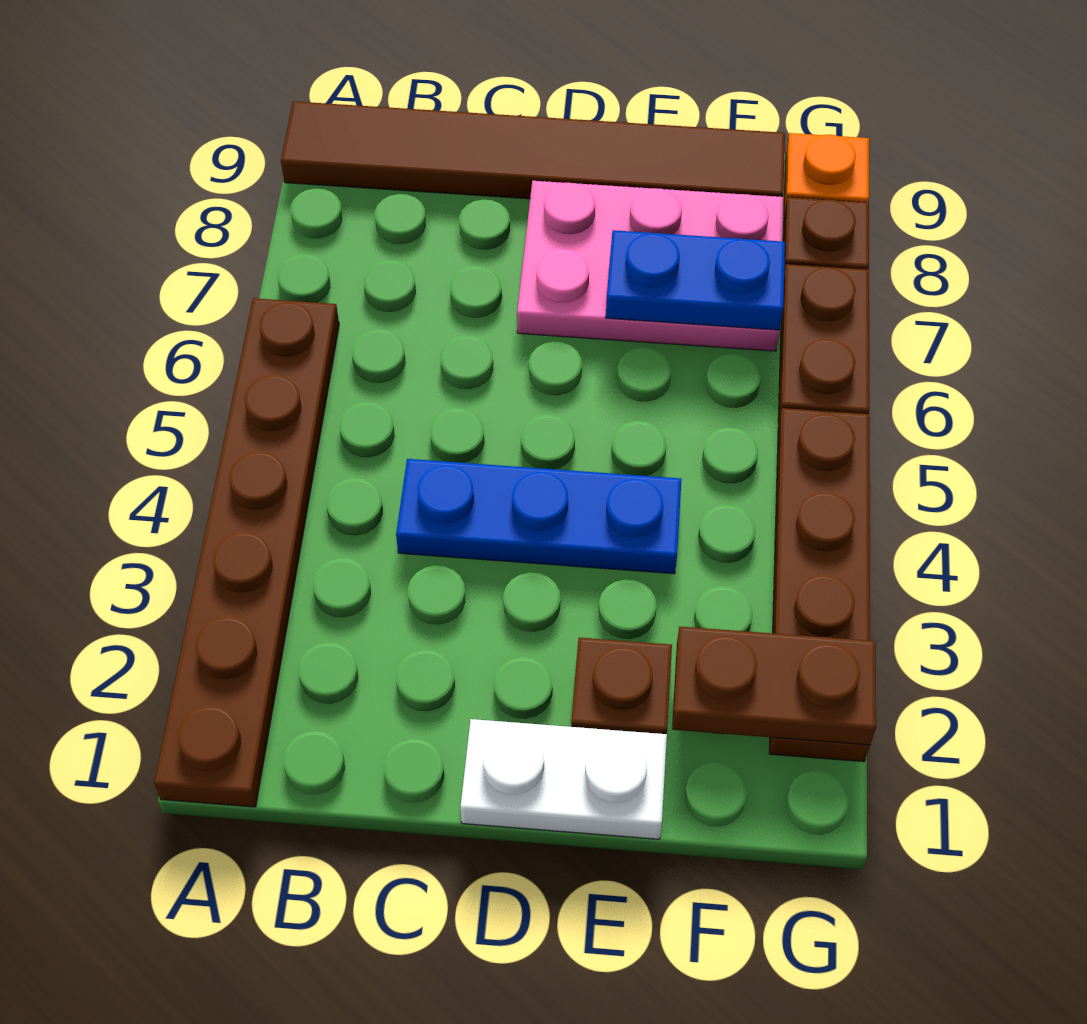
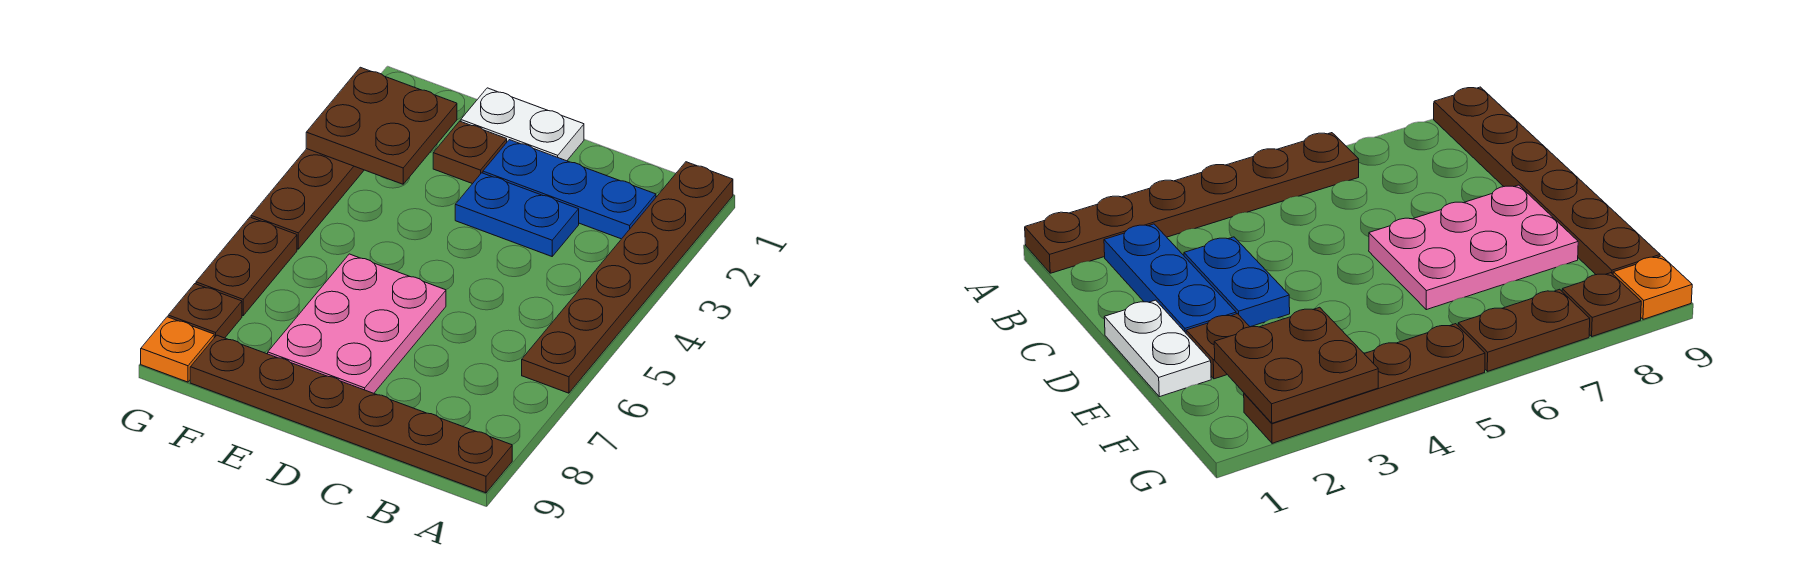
brown tile A9:F9 level 1 -> brown plate A9:F9 level 1
blue plate C4:E4 level 1 -> blue plate B2:D2 level 1
pink plate D7:F8 level 1 -> pink plate D6:E8 level 1
blue plate E7:F7 level 2 -> blue plate C3:D3 level 1
brown plate F2:G2 level 2 -> brown plate F2:G3 level 2

